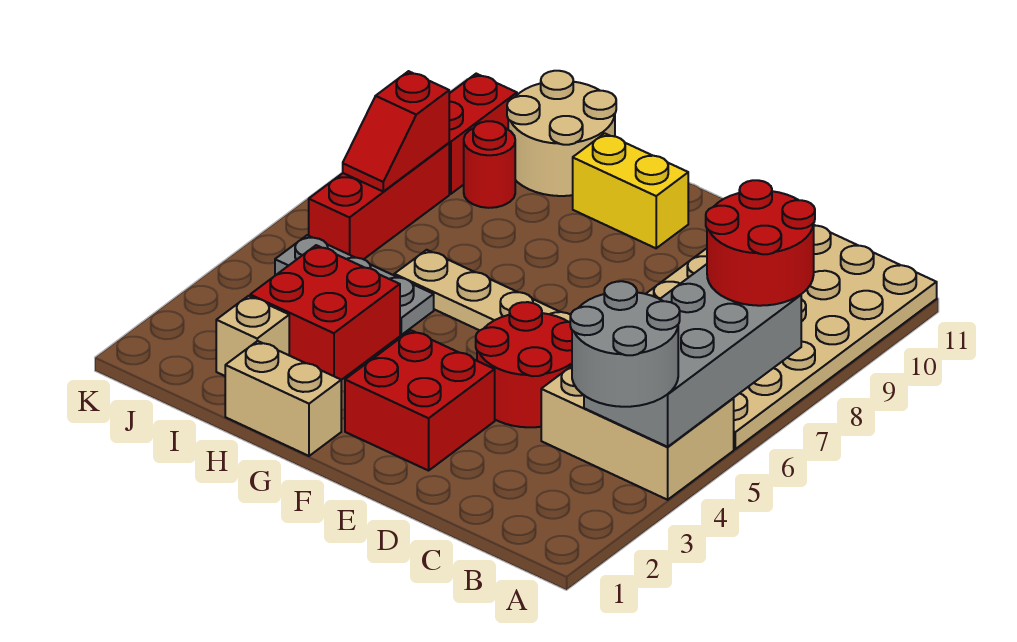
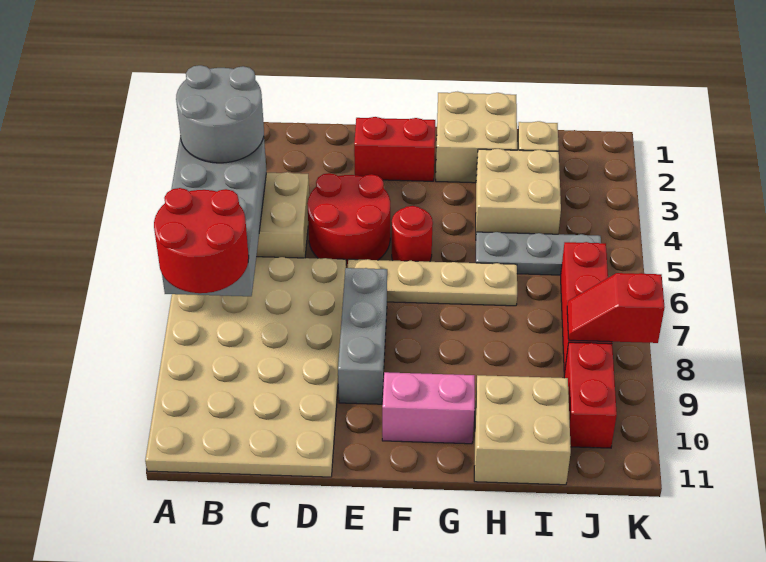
red brick E2:F3 level 1 -> red brick E2:F2 level 1
none -> grey brick E7:E9 level 1
yellow brick F10:G10 level 1 -> pink brick F10:G10 level 1
tan brick G1:H1 level 1 -> tan brick G1:H2 level 1
red brick H3:I4 level 1 -> tan brick H3:I4 level 1
tan round brick H10:I11 level 1 -> tan brick H10:I11 level 1
red round brick I9 level 1 -> red round brick F5 level 1
red slope J7:J8 level 2 top 8 -> red slope J8:K8 level 2 top K

